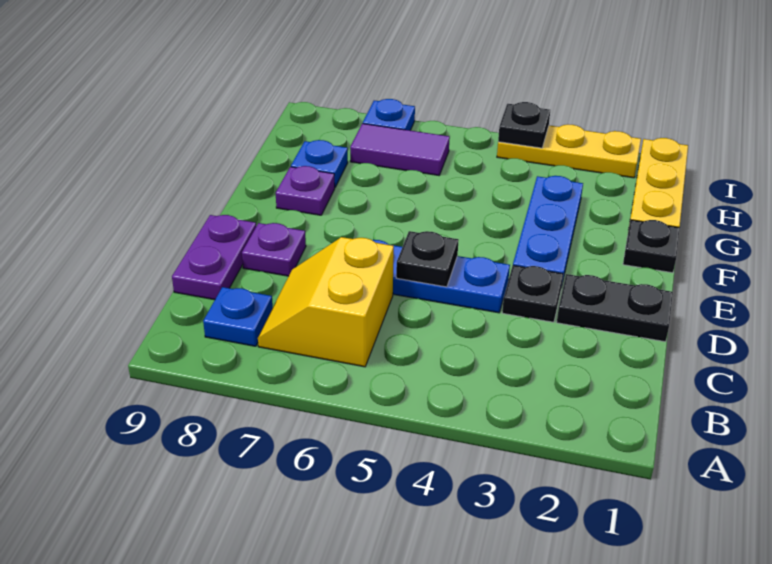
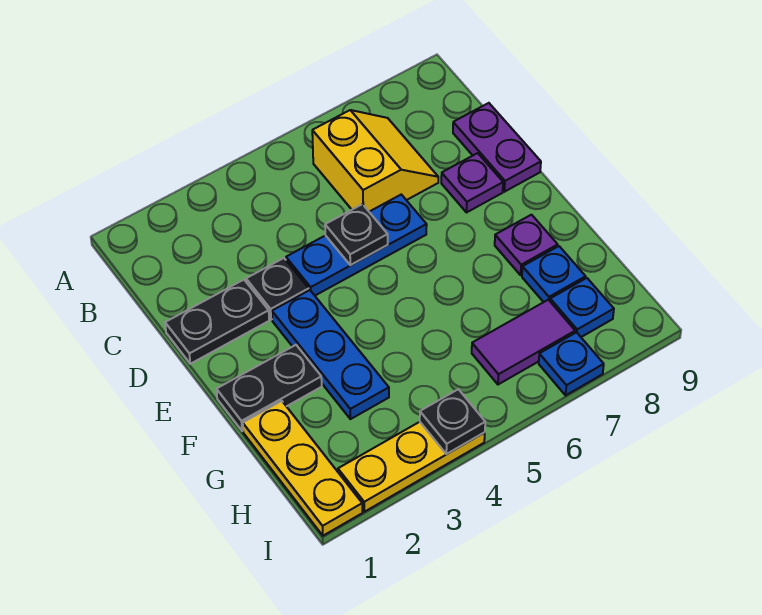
blue plate B8 level 1 -> blue plate H8 level 1
black plate F1 level 1 -> black plate F1:F2 level 1

